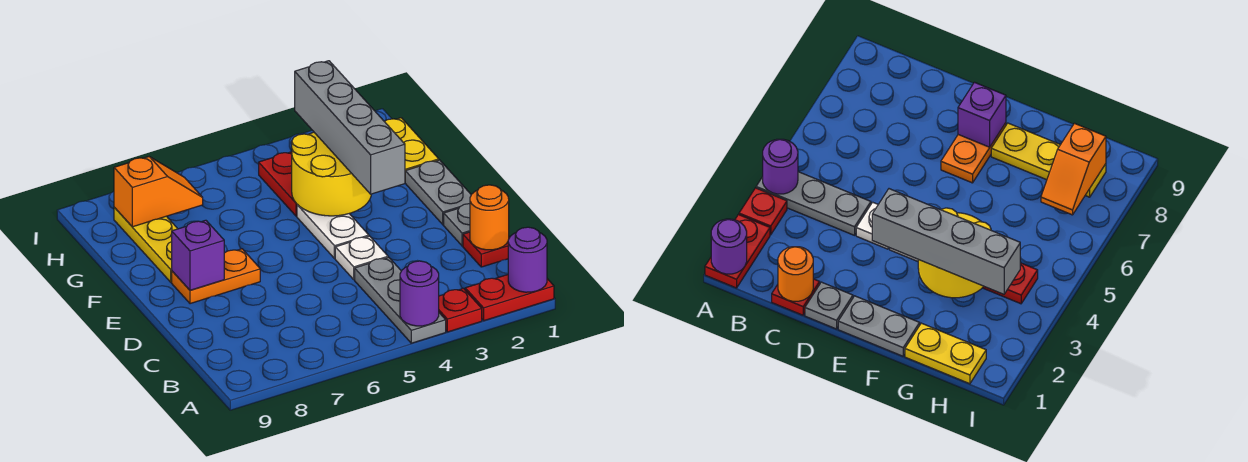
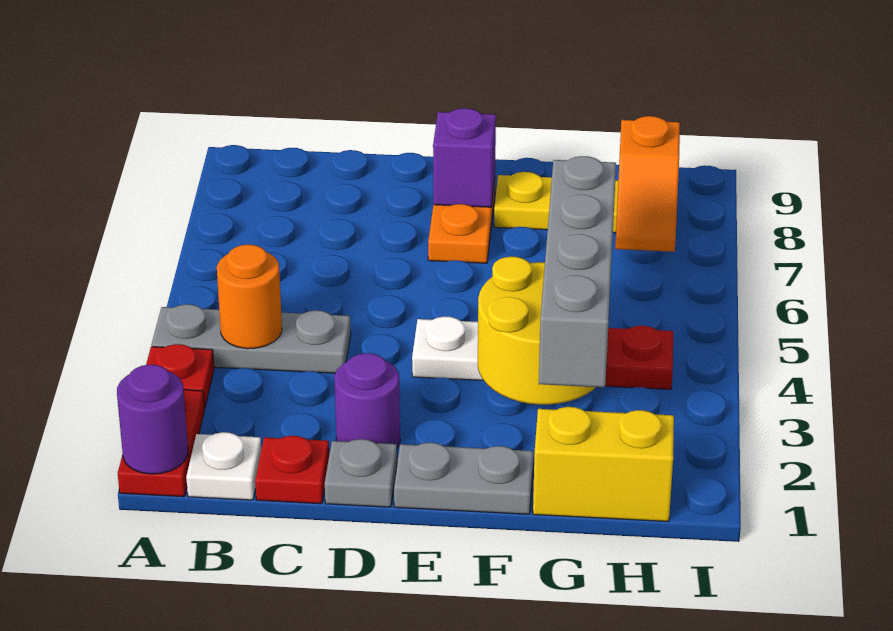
purple round brick A4 level 2 -> purple round brick D2 level 1
orange round brick C1 level 2 -> orange round brick B4 level 2
white plate D4 level 1 -> white plate B1 level 1
grey brick E3:H3 level 3 -> grey brick G2:G5 level 3
yellow plate G1:H1 level 1 -> yellow brick G1:H1 level 1

